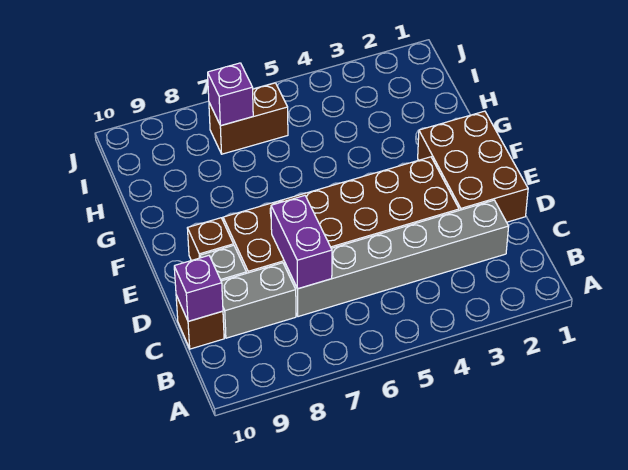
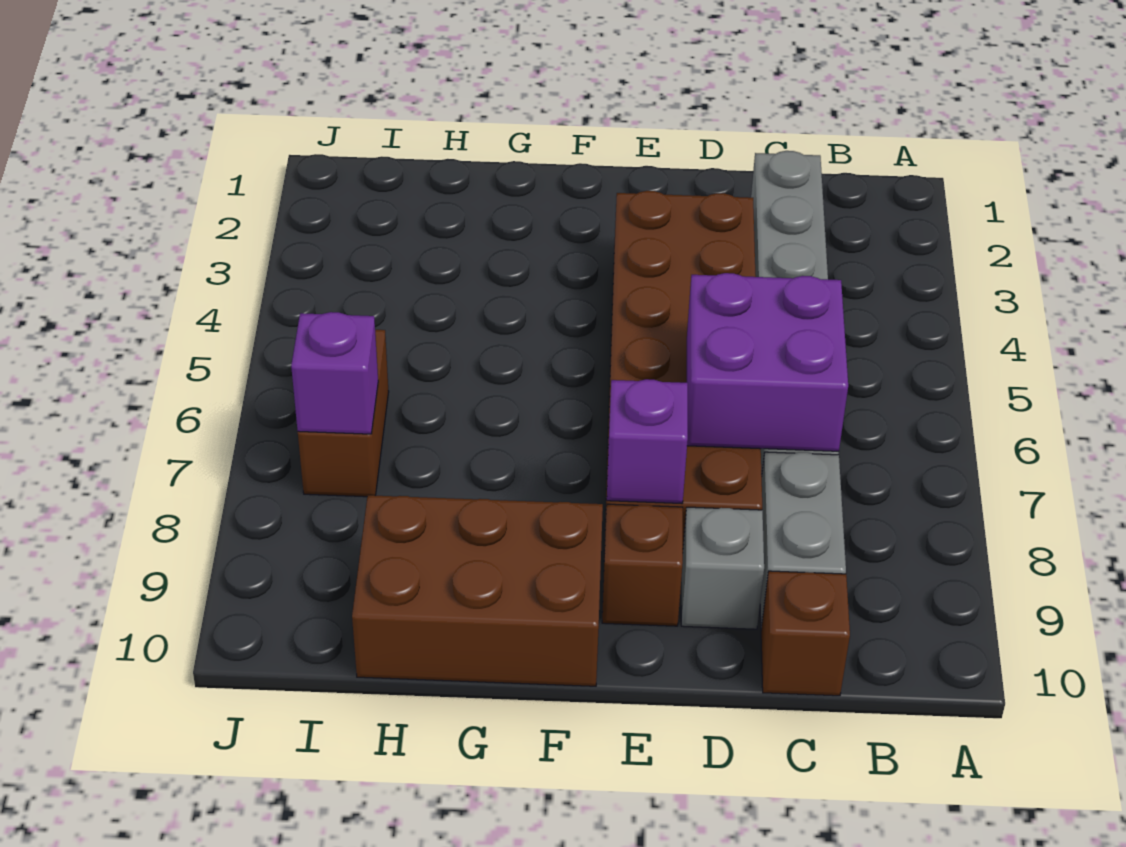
purple brick C7:D7 level 2 -> purple brick C6:D7 level 2
purple brick C10 level 2 -> purple brick E8 level 2
brown brick D1:F2 level 1 -> brown brick F9:H10 level 1

